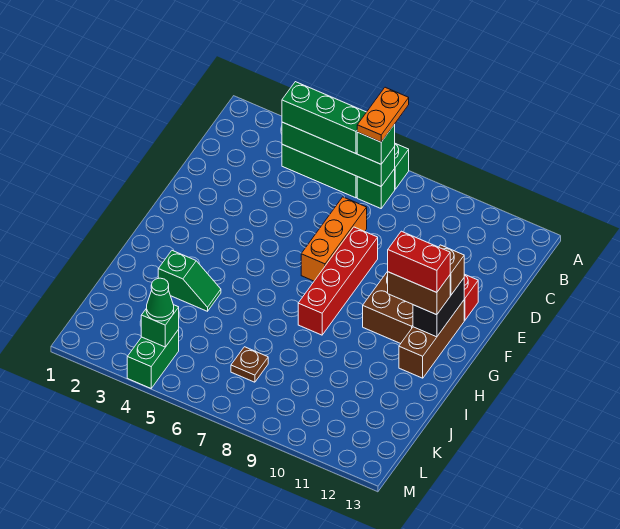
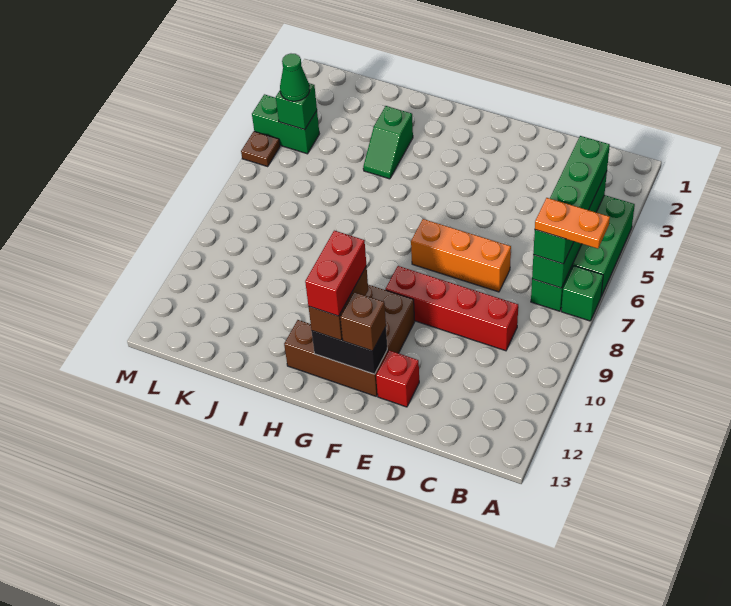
red brick E8:H8 level 1 -> red brick C9:F9 level 1
brown plate K7 level 1 -> brown plate M5 level 1

